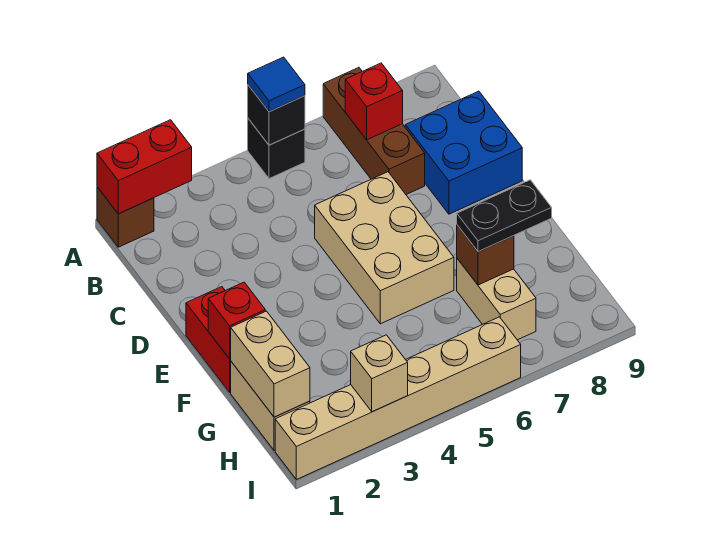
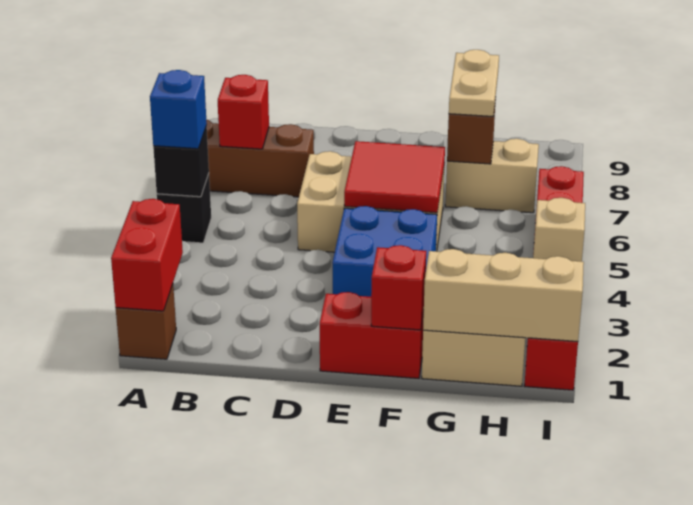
blue tile A5 level 3 -> blue brick A5 level 3
blue brick C8:D9 level 1 -> blue brick E3:F4 level 1
none -> red tile E5:F6 level 2
tan brick G1:H1 level 2 -> tan brick G1:I1 level 2
black plate G7:G8 level 3 -> tan plate G7:G8 level 3
tan brick I1:I6 level 1 -> red brick I1:I6 level 1

